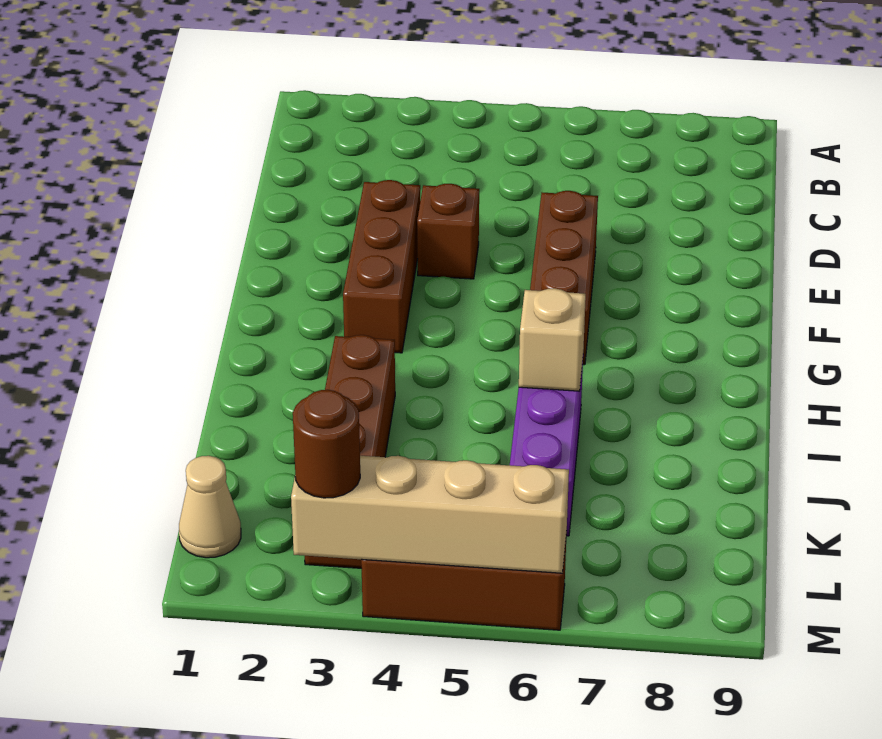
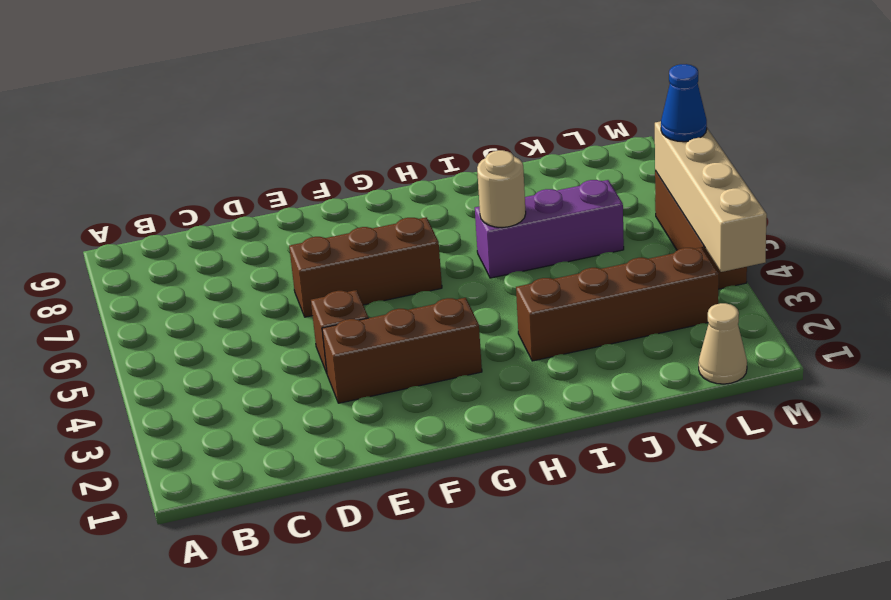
tan brick I6 level 2 -> tan round brick I6 level 2
brown round brick M3 level 3 -> none
none -> blue cone M6 level 3

